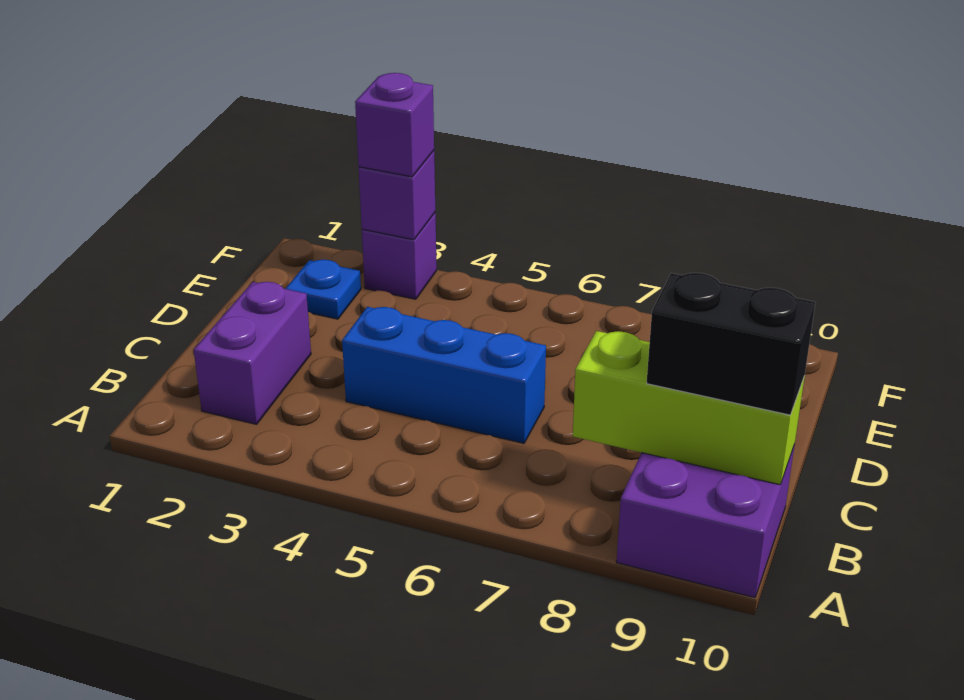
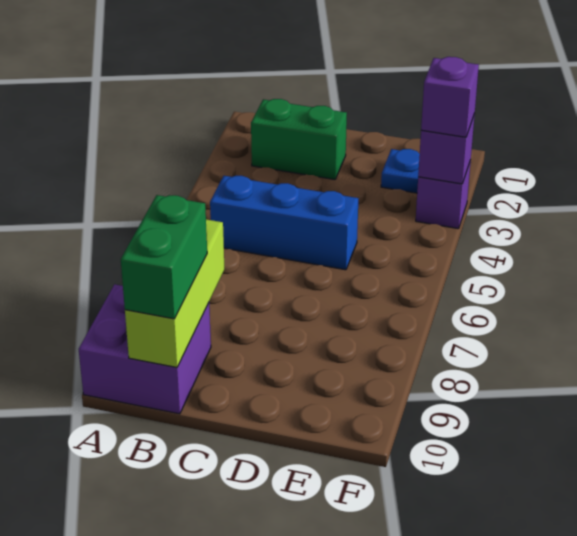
purple brick B2:C2 level 1 -> green brick B2:C2 level 1
black brick B9:B10 level 3 -> green brick B9:B10 level 3
blue brick C4:C6 level 1 -> blue brick B5:D5 level 1

